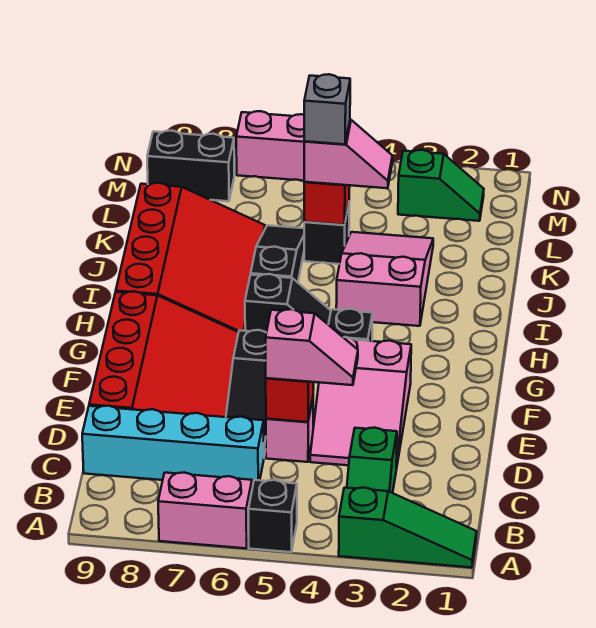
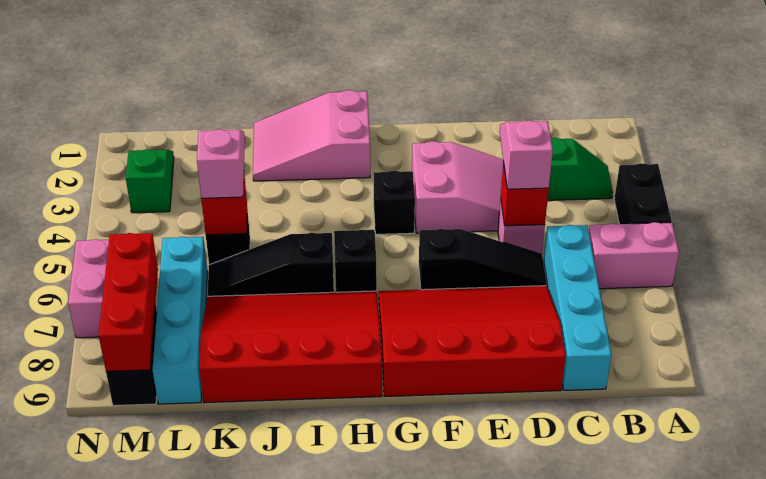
green slope A1:A3 level 1 top 3 -> none
black brick A5 level 1 -> black brick A4:A5 level 1
pink brick A6:A7 level 1 -> pink brick A6:B6 level 1
pink slope I3:K4 level 1 top I -> pink slope H1:J2 level 1 top H
grey brick K5 level 4 -> none
none -> cyan brick L6:L9 level 1
none -> red brick M7:M9 level 2

